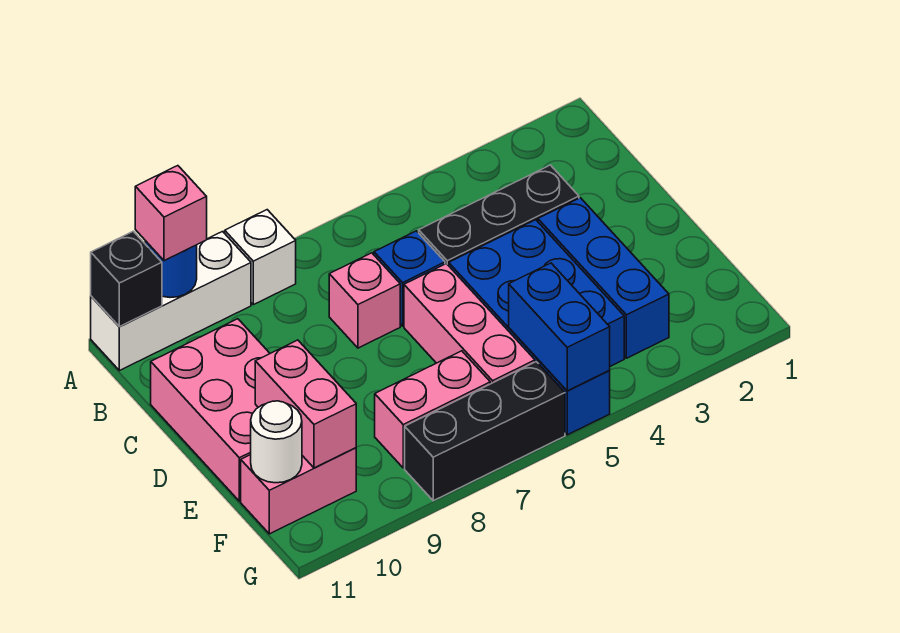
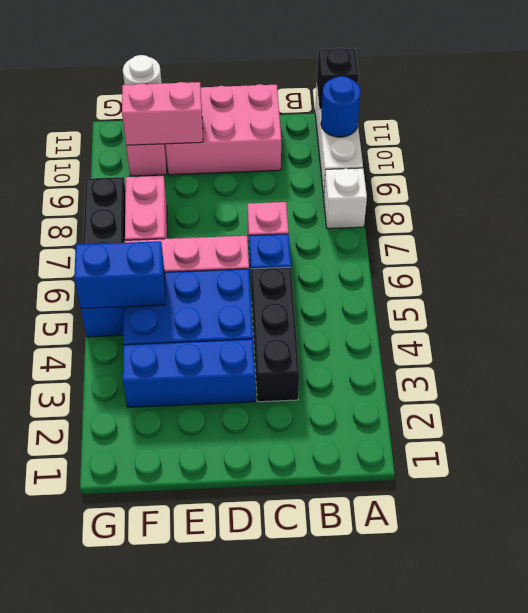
pink brick A10 level 3 -> none

